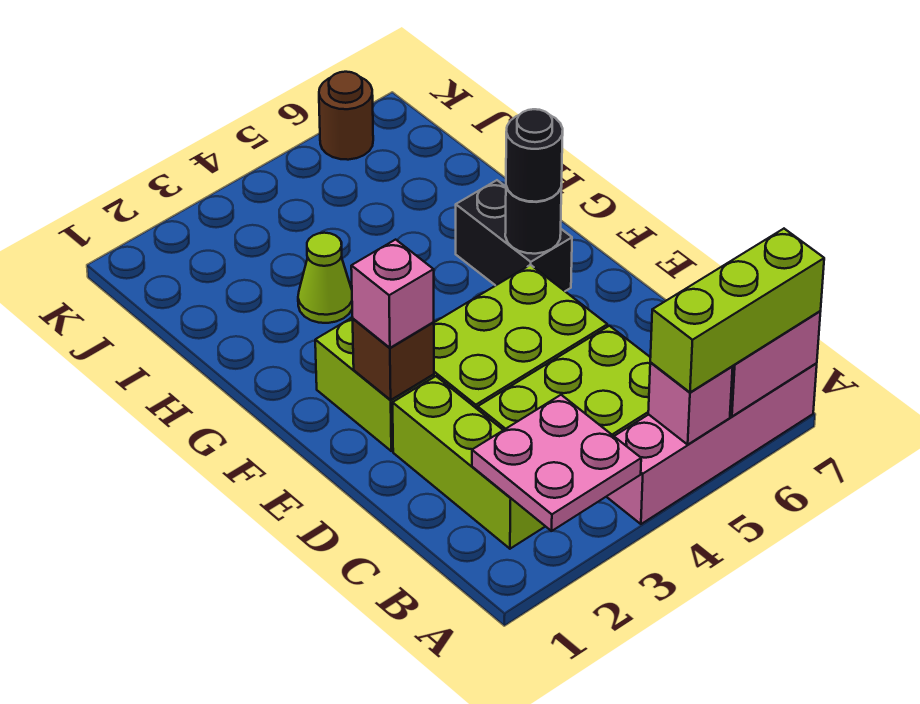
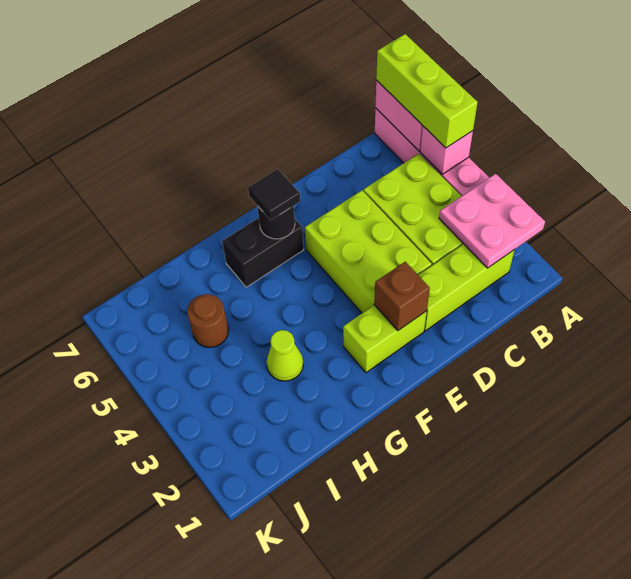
pink brick E2 level 3 -> none
black round brick F6 level 3 -> black tile F6 level 3
brown round brick K6 level 1 -> brown round brick I5 level 1

